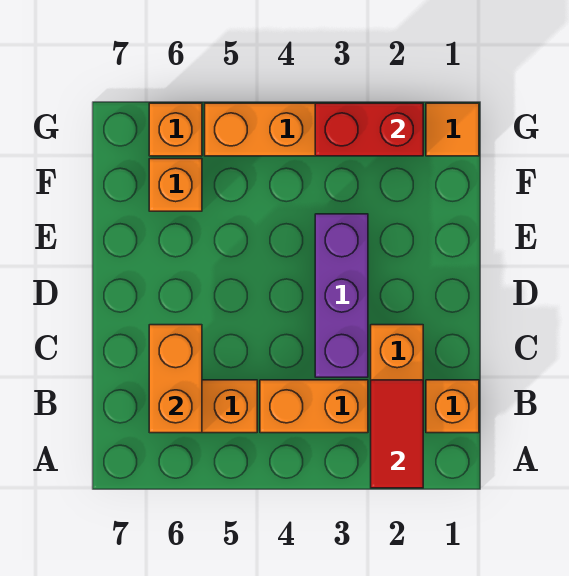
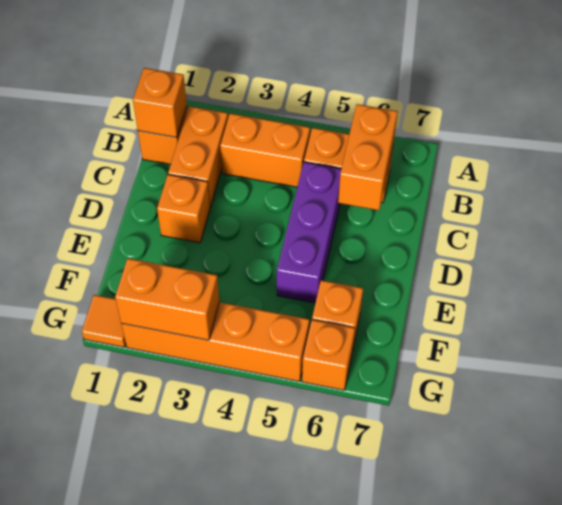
red tile A2:B2 level 2 -> none
none -> orange brick B1 level 2
purple brick C3:E3 level 1 -> purple brick C5:E5 level 1
none -> orange brick D2 level 1
red brick G2:G3 level 2 -> orange brick G2:G3 level 2

